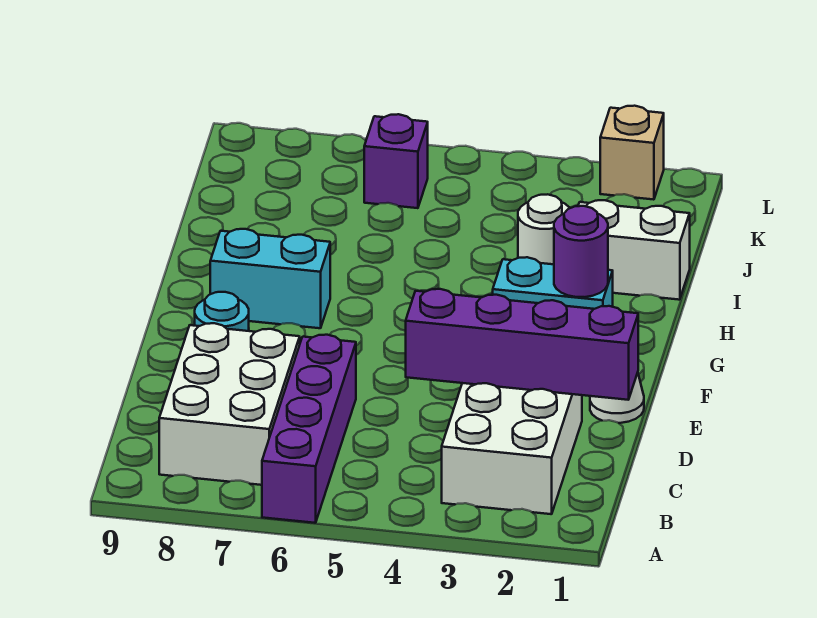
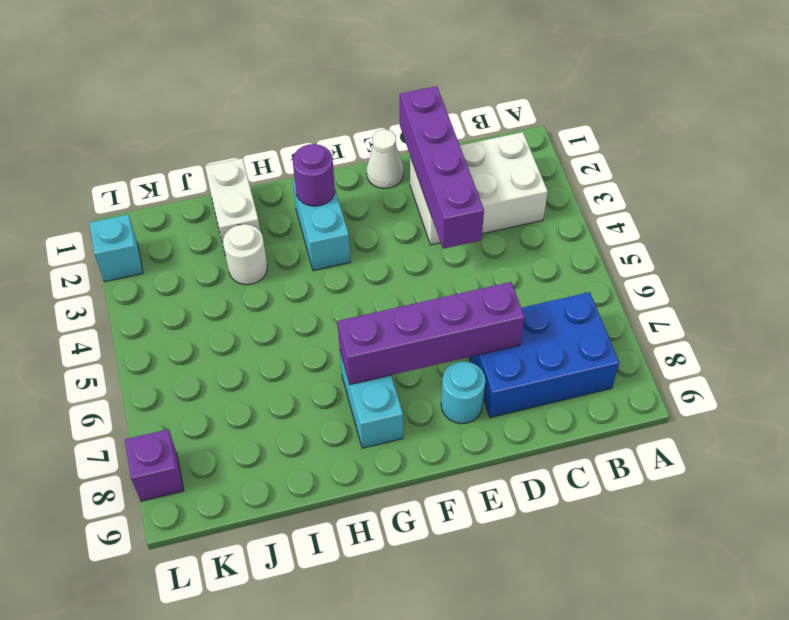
purple brick A6:D6 level 1 -> purple brick D7:G7 level 2
white brick B7:D8 level 1 -> blue brick B7:D8 level 1
purple brick K6 level 1 -> purple brick L8 level 1
tan brick L2 level 1 -> cyan brick L2 level 1

